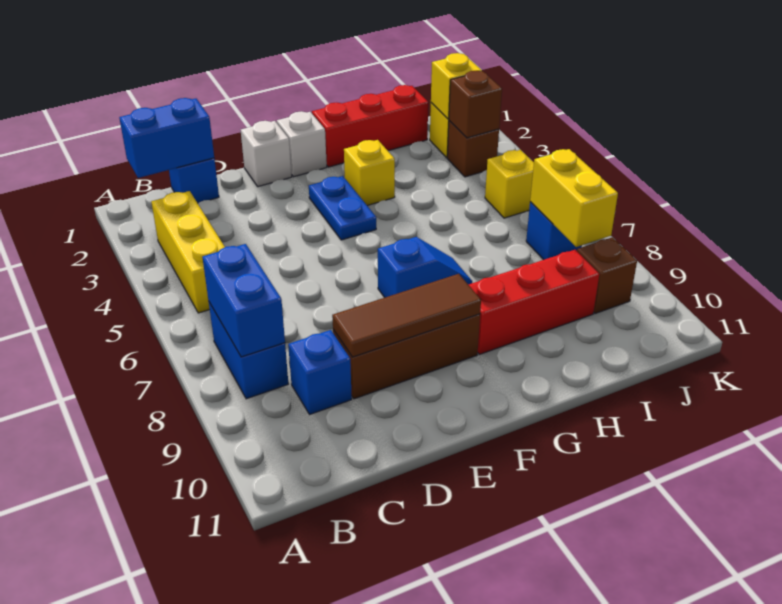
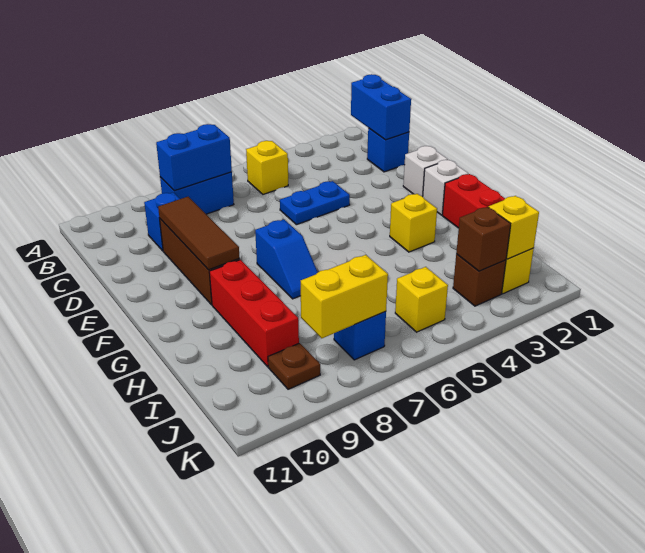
yellow brick B3:B5 level 1 -> yellow brick B5 level 1
blue plate F3:F4 level 1 -> blue plate D4:D5 level 1
brown brick J9 level 1 -> brown plate J9 level 1

